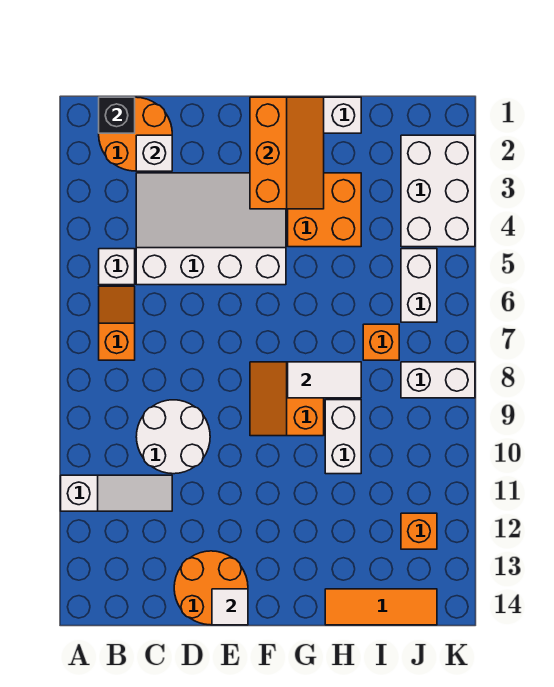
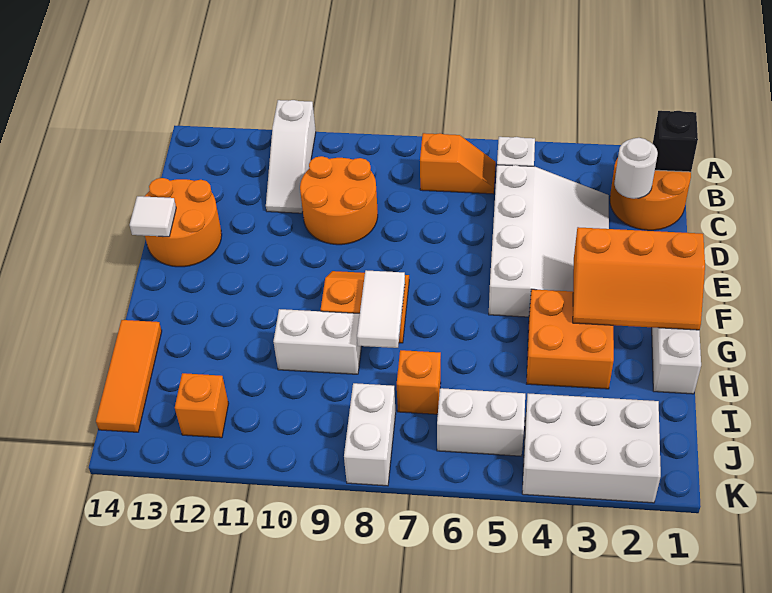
white brick C2 level 2 -> white round brick C2 level 2
white round brick C9:D10 level 1 -> orange round brick C9:D10 level 1

